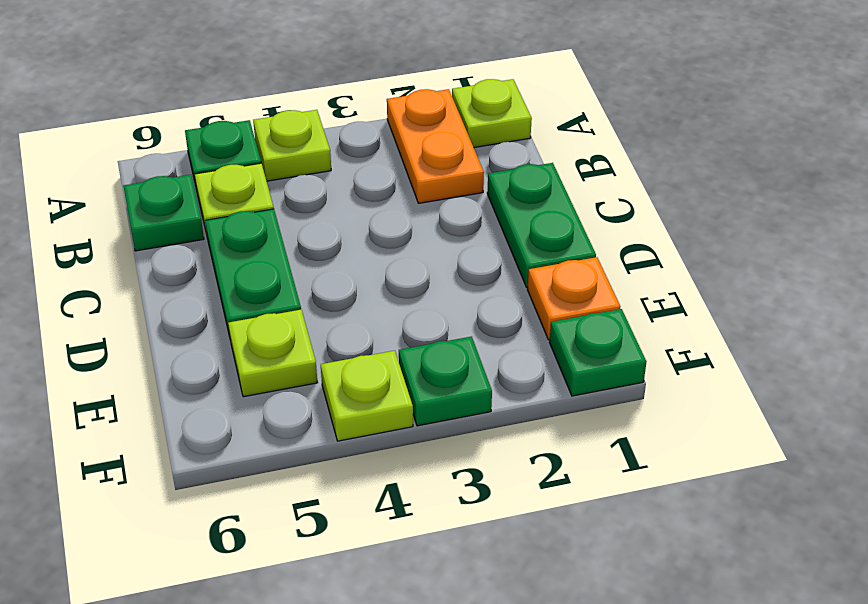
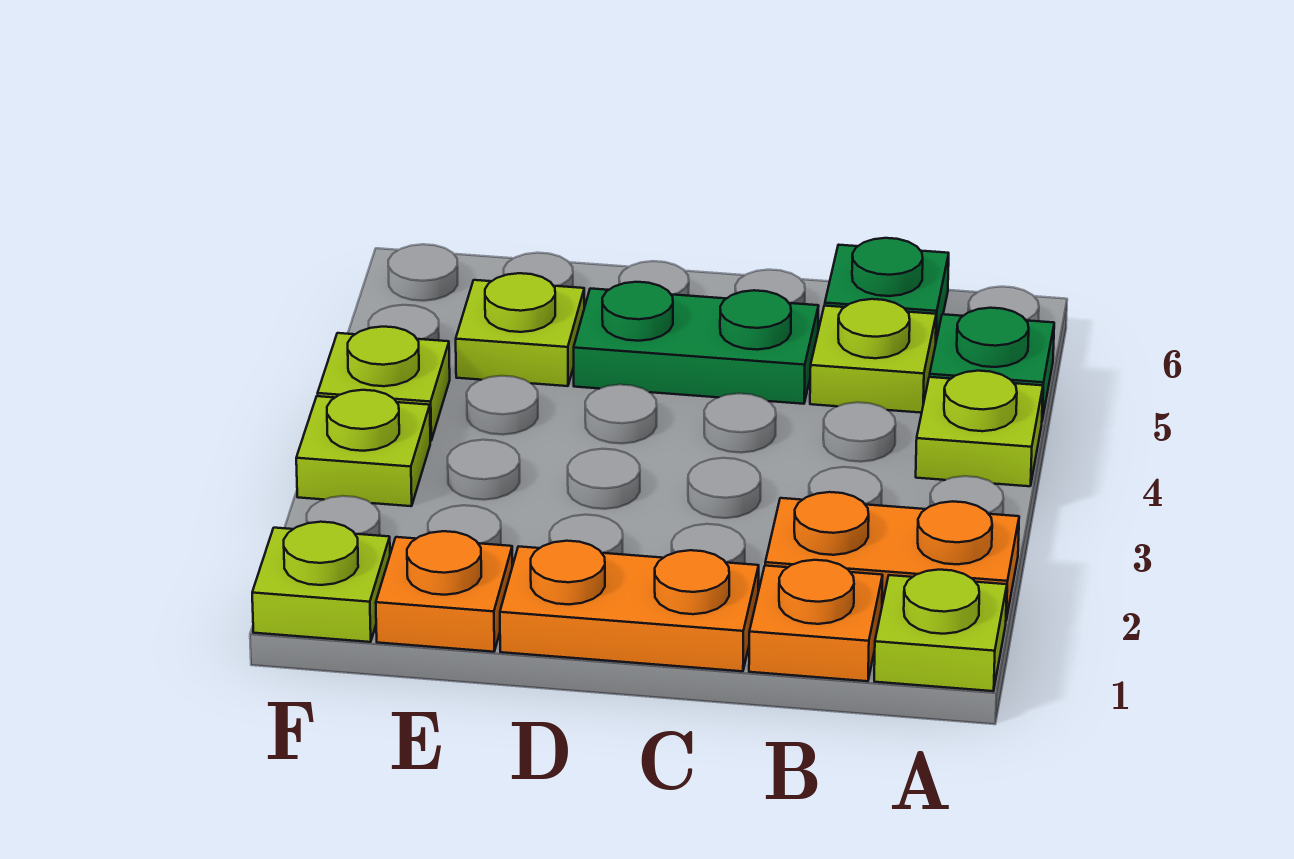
none -> orange plate B1 level 1
green plate C1:D1 level 1 -> orange plate C1:D1 level 1
green plate F1 level 1 -> lime plate F1 level 1
green plate F3 level 1 -> lime plate F3 level 1

